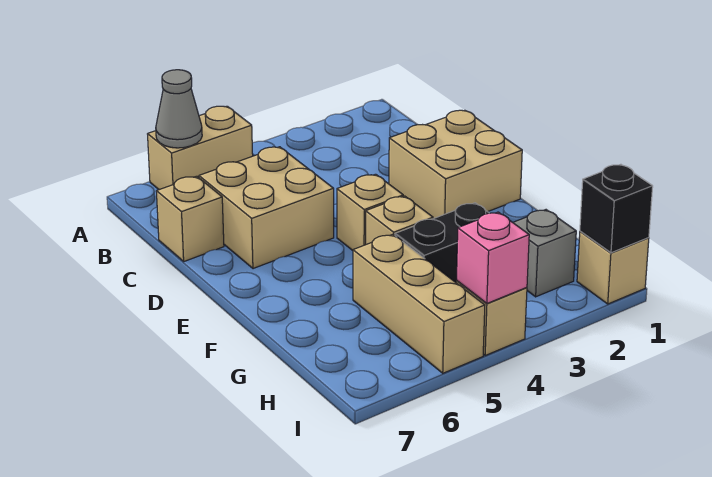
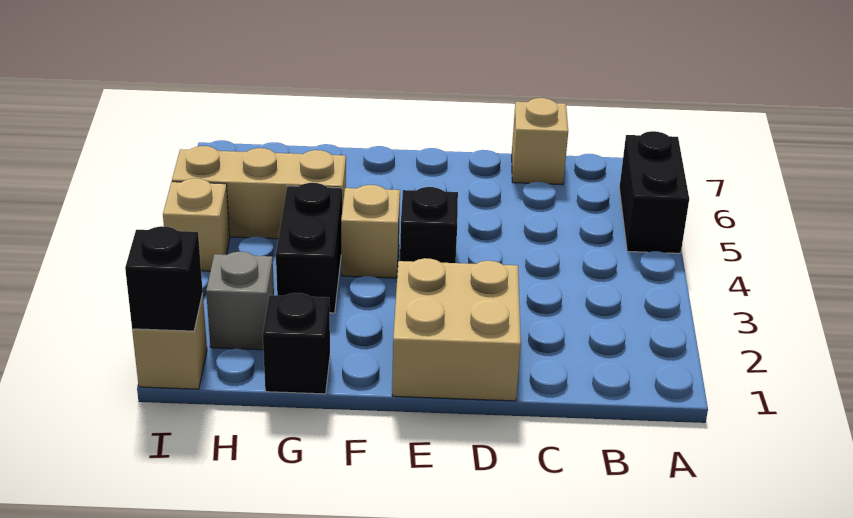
tan brick A5:A6 level 1 -> black brick A5:A6 level 1
grey cone A6 level 2 -> none
tan brick C5:D6 level 1 -> none
tan brick E4 level 1 -> black brick E4 level 1
none -> black brick G1 level 1
pink brick I4 level 2 -> none

